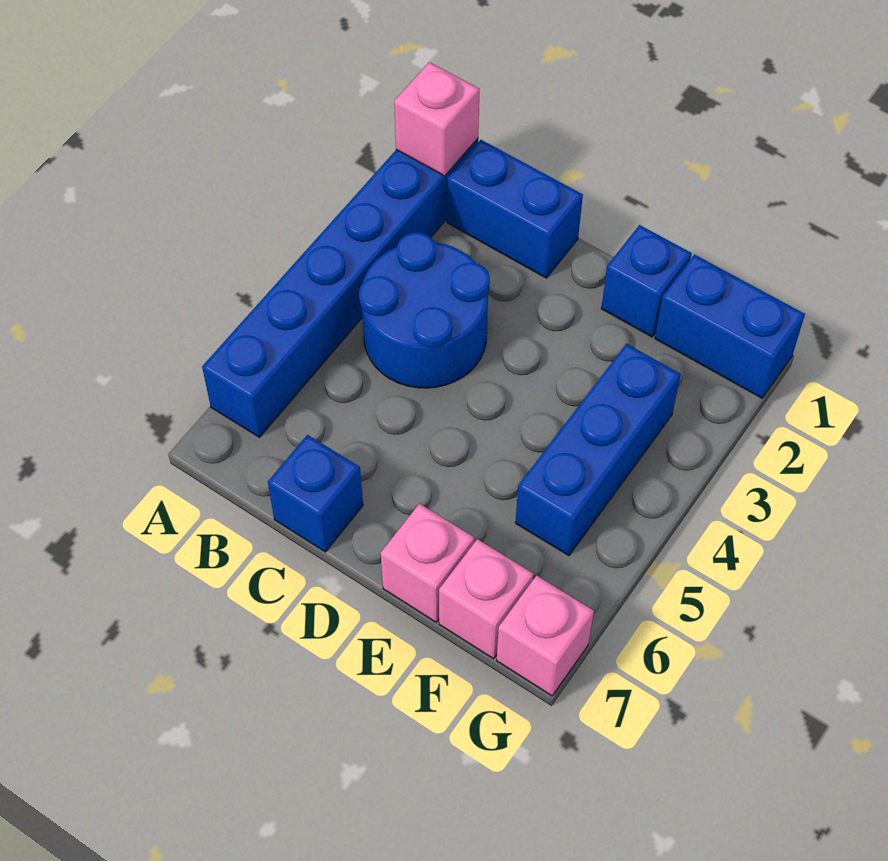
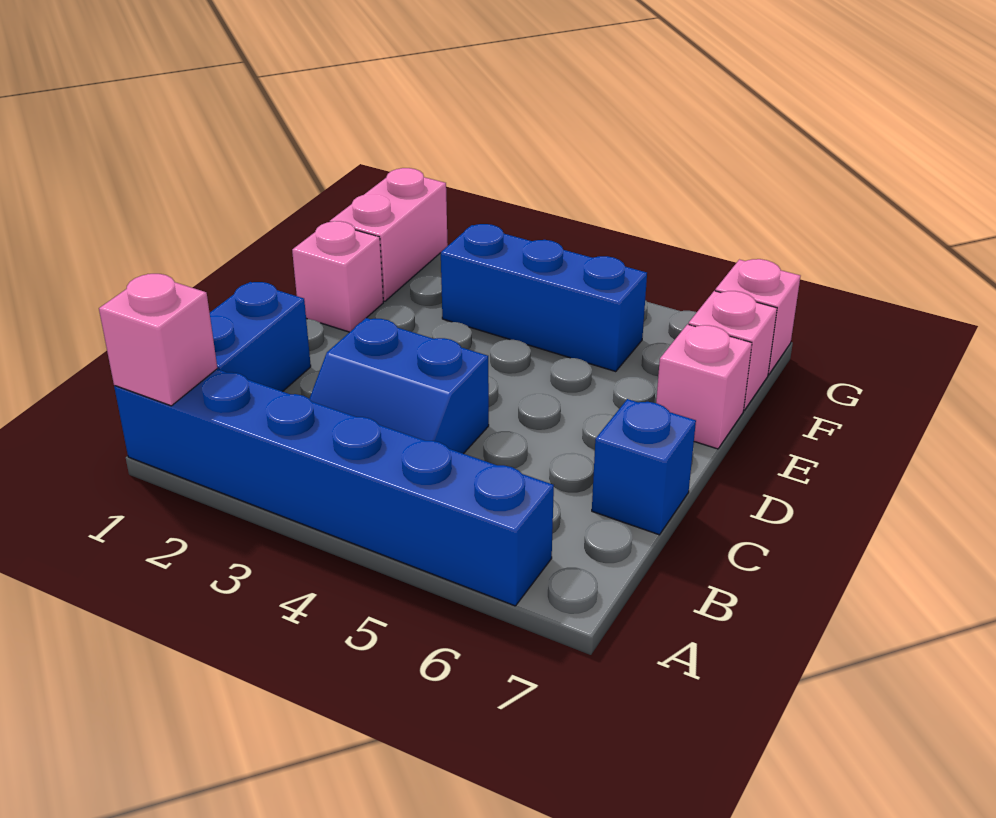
blue round brick B3:C4 level 1 -> blue slope B3:C4 level 1 top C
blue brick E1 level 1 -> pink brick E1 level 1
blue brick F1:G1 level 1 -> pink brick F1:G1 level 1

